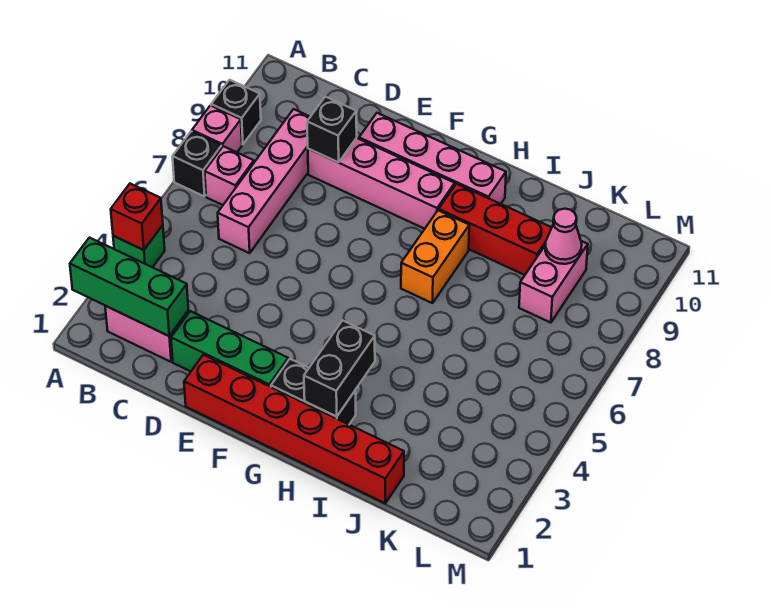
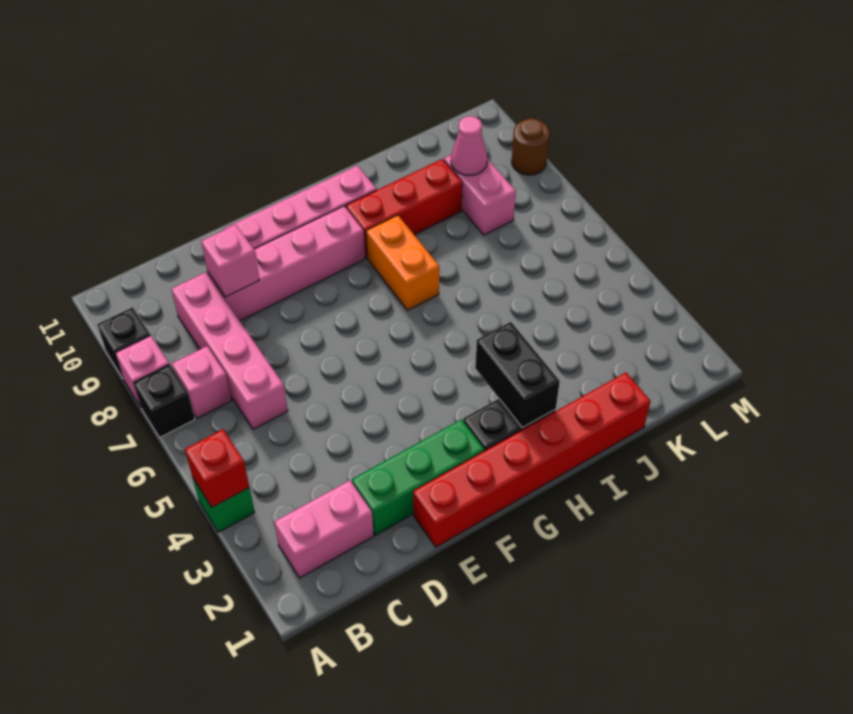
green brick A2:C2 level 2 -> none
black brick D9 level 2 -> pink brick D9 level 2
none -> brown round brick M9 level 1

